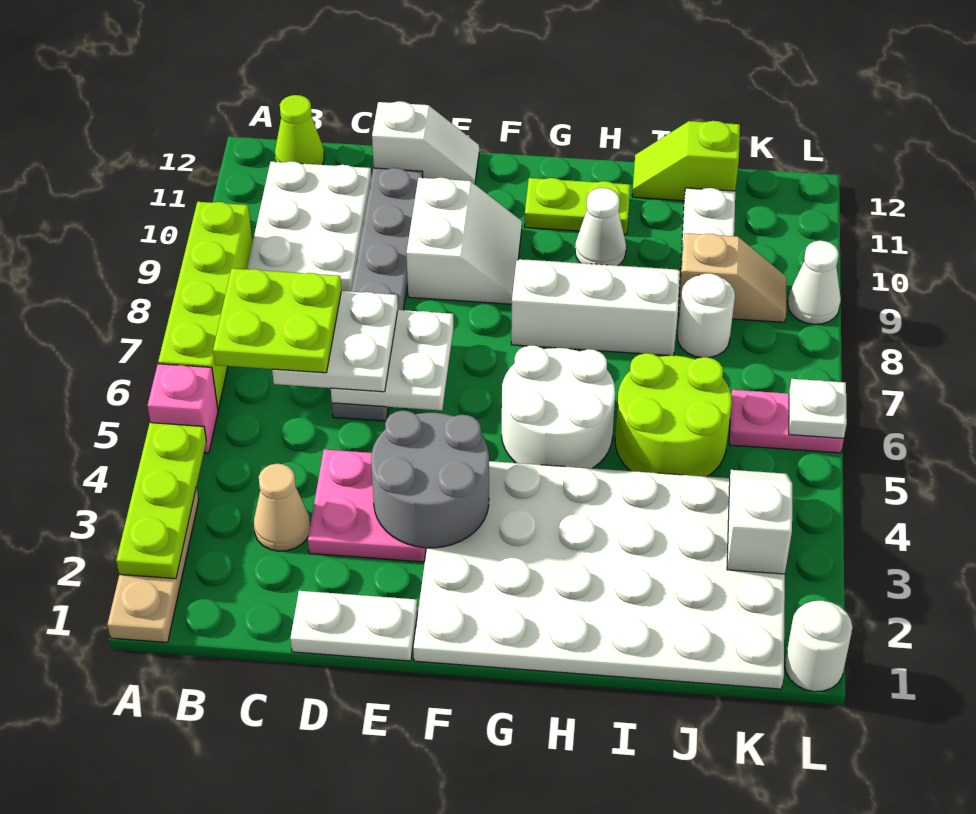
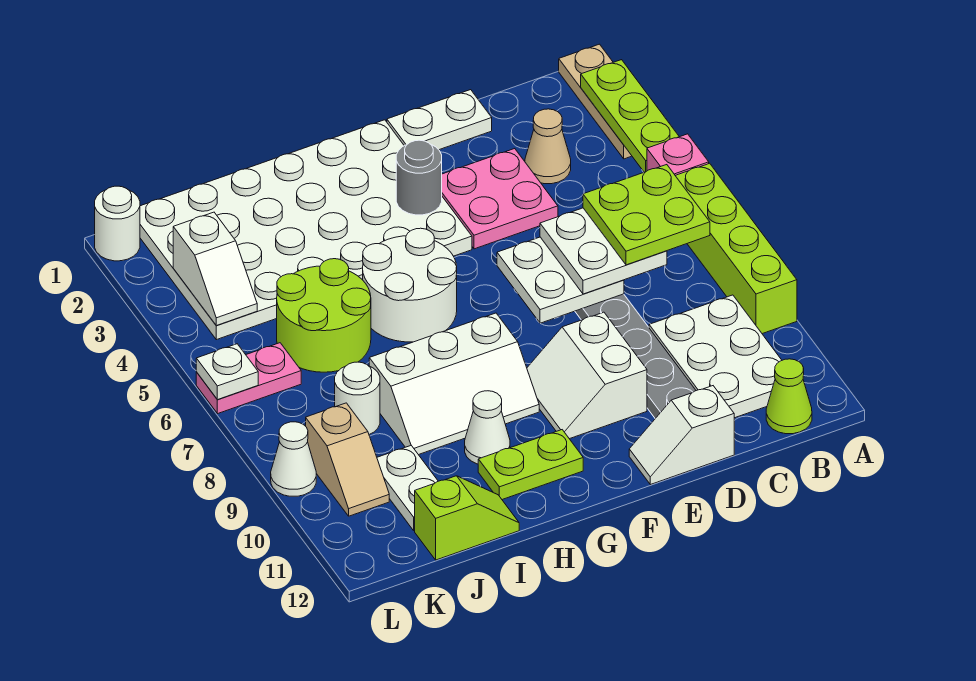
grey round brick E3:F4 level 2 -> grey round brick F3 level 2
tan slope J9:K9 level 1 top J -> tan slope K9:K10 level 1 top 9

